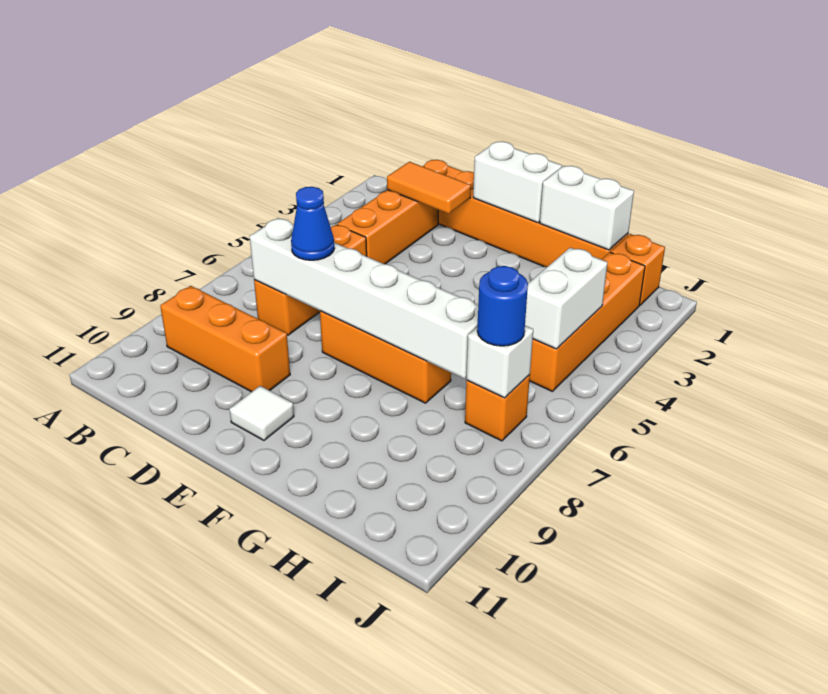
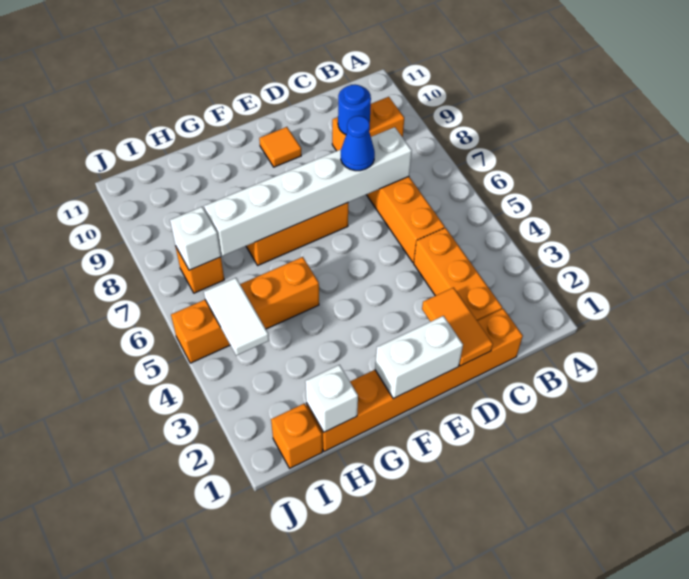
orange brick B9:D9 level 1 -> orange brick B9:C9 level 1
orange tile C2:D2 level 2 -> orange tile D1:D2 level 2
white tile E10 level 1 -> orange tile E10 level 1
white brick G1:H1 level 2 -> white brick H1 level 2
orange brick I2:I5 level 1 -> orange brick G5:J5 level 1
white brick I4:I5 level 2 -> white tile I4:I5 level 2
blue round brick I7 level 3 -> blue round brick C9 level 2

